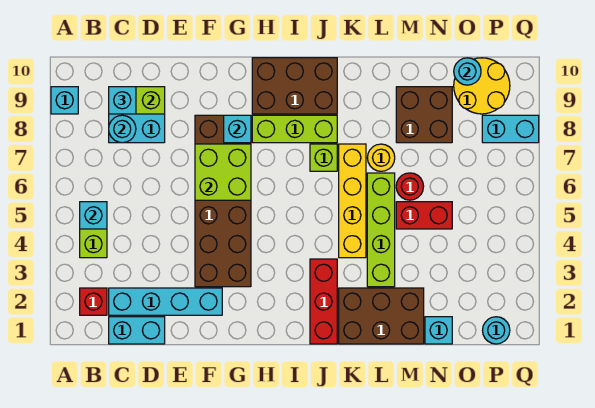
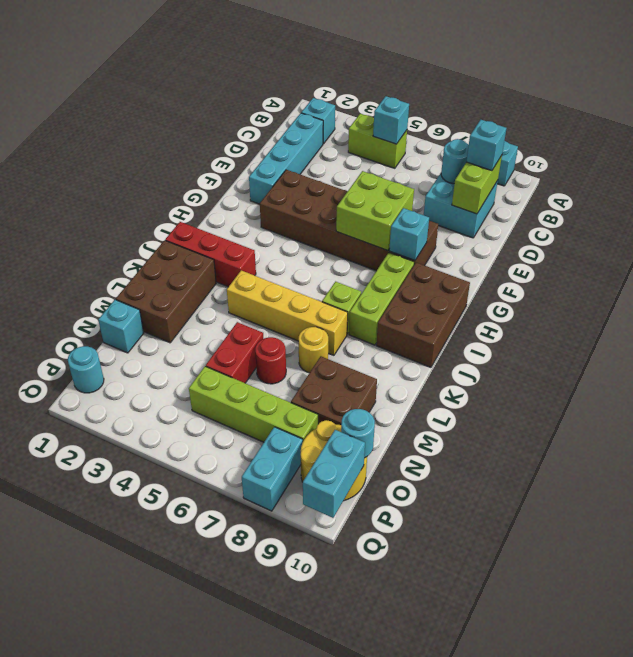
red brick B2 level 1 -> cyan brick B2 level 1
cyan brick C1:D1 level 1 -> cyan brick P10:Q10 level 2
lime brick L3:L6 level 1 -> lime brick O5:O8 level 1

